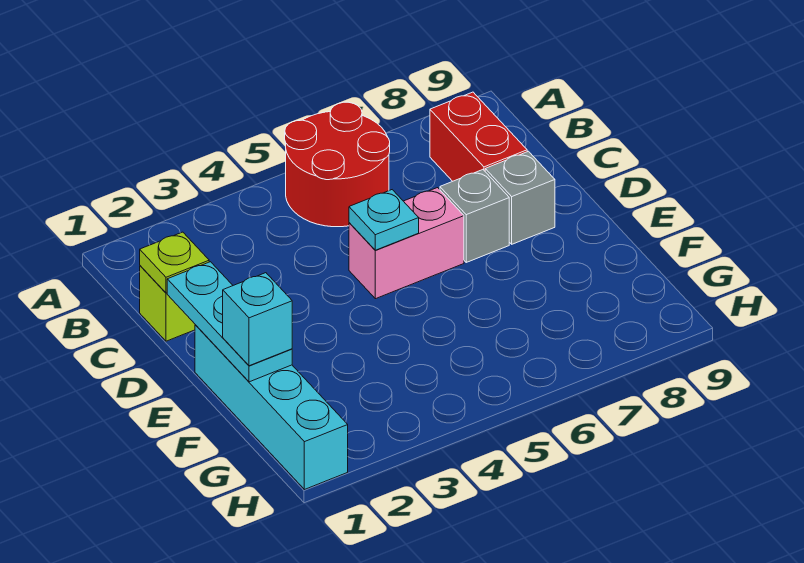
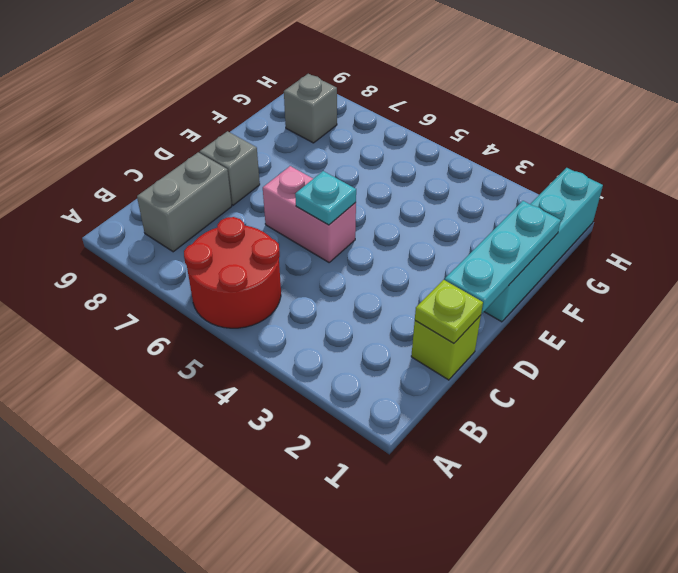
red brick B8:C8 level 1 -> grey brick B8:C8 level 1
grey brick D7 level 1 -> grey brick G8 level 1
cyan brick F1 level 3 -> none

